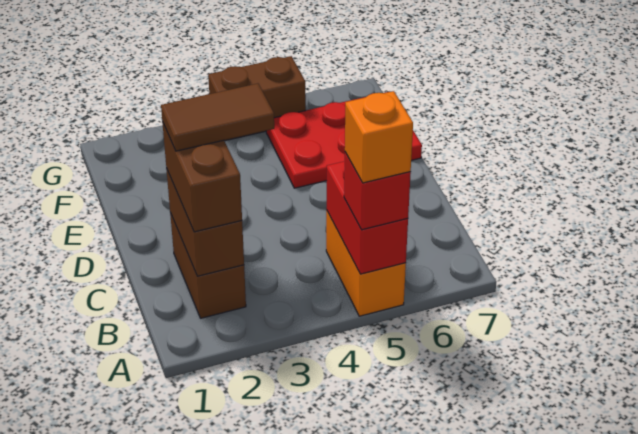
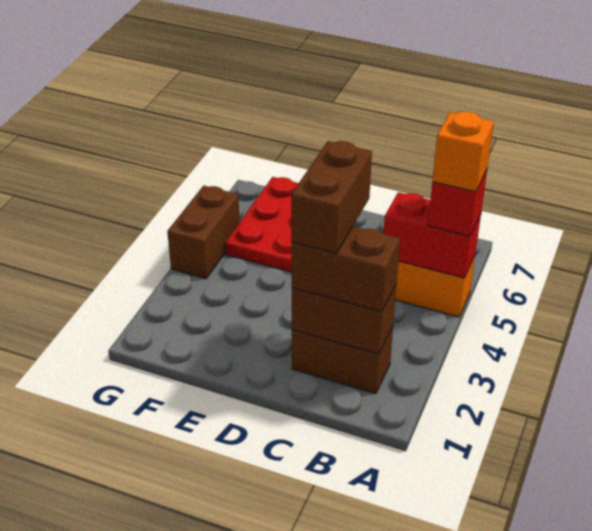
brown tile C2:C3 level 4 -> brown brick C2:C3 level 4

